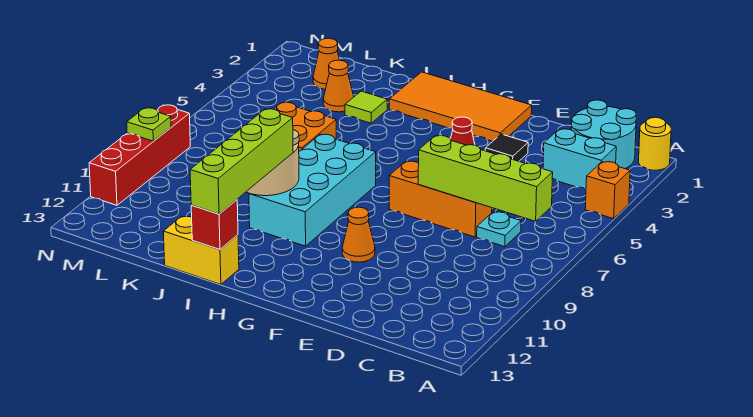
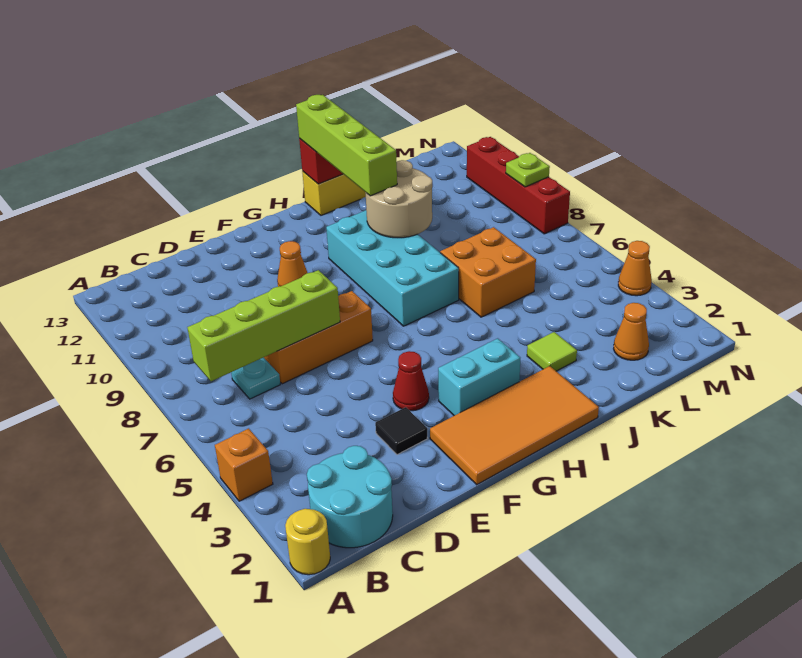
cyan brick B3:C3 level 1 -> cyan brick G3:H3 level 1
orange cone K3 level 1 -> orange cone N4 level 1

